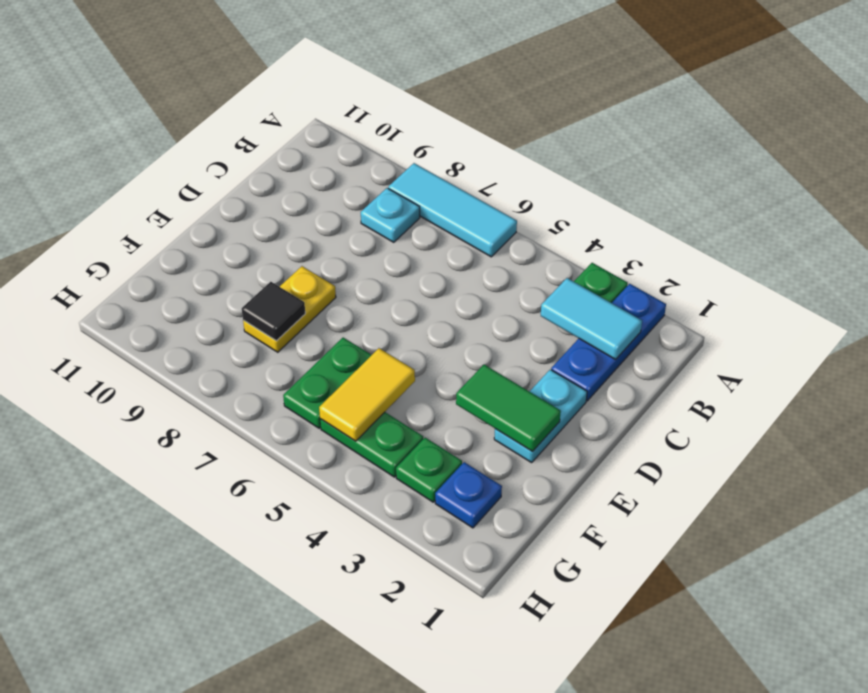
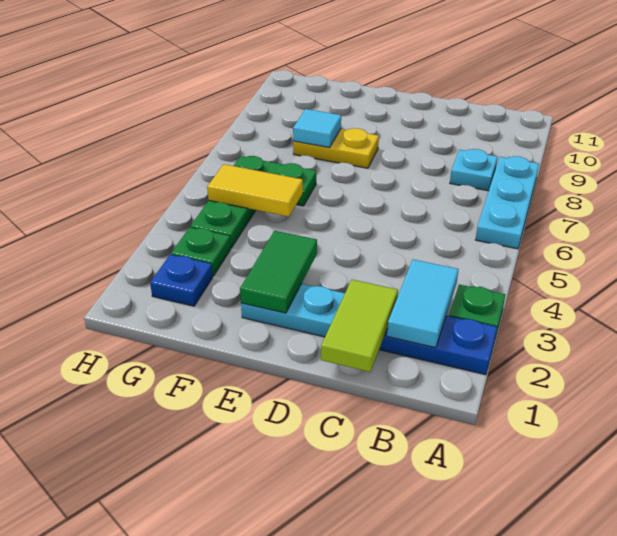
cyan tile A6:A8 level 1 -> cyan plate A6:A8 level 1
none -> lime tile C1:C2 level 2
black tile F8 level 2 -> cyan tile F8 level 2

